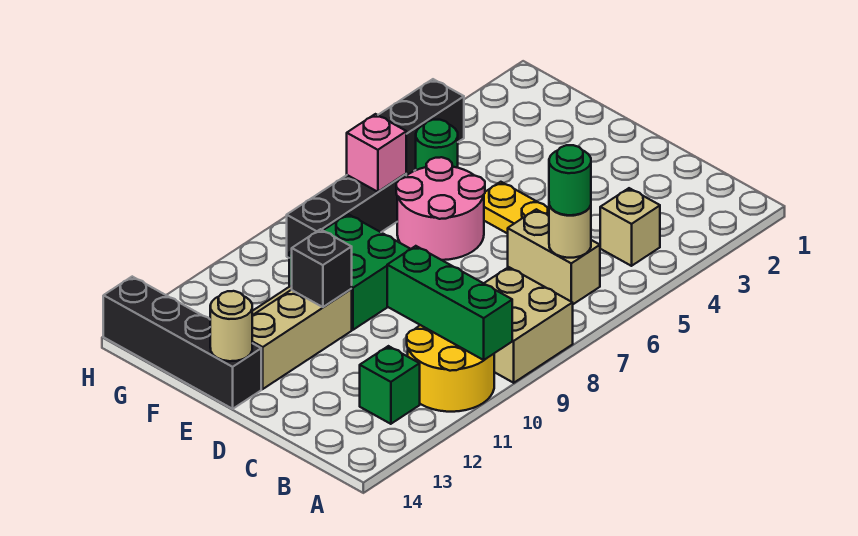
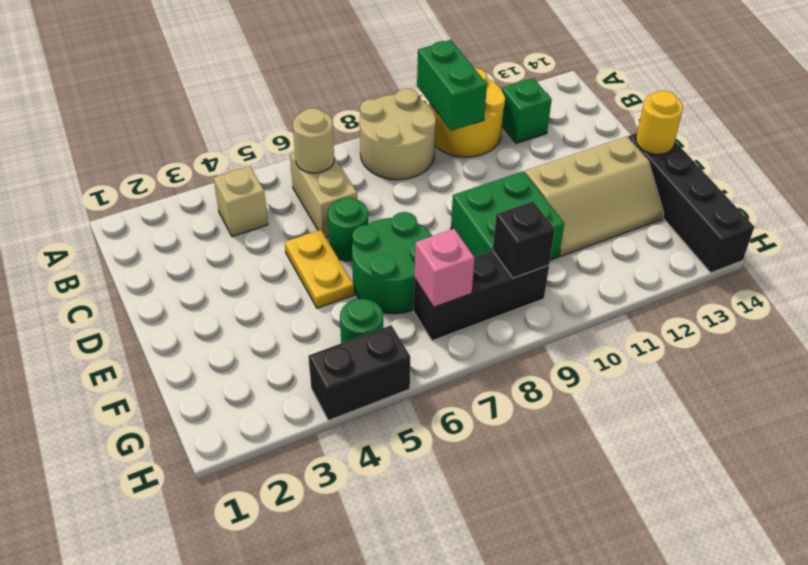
tan brick A8:B9 level 1 -> tan round brick A8:B9 level 1
green brick A10:C10 level 2 -> green brick A10:B10 level 2
green round brick B6 level 3 -> green round brick D6 level 1
pink round brick E6:F7 level 1 -> green round brick E6:F7 level 1
black brick E11 level 2 -> black brick G9 level 2
tan round brick E14 level 2 -> yellow round brick E14 level 2

